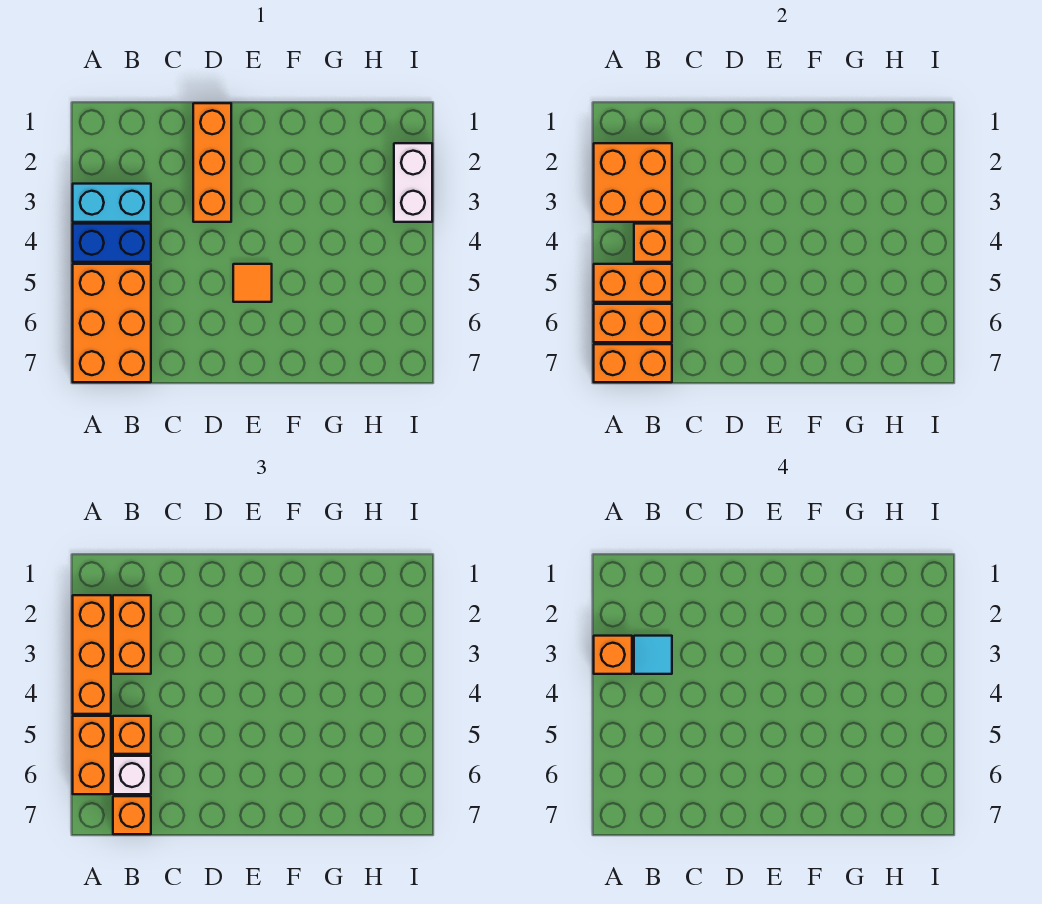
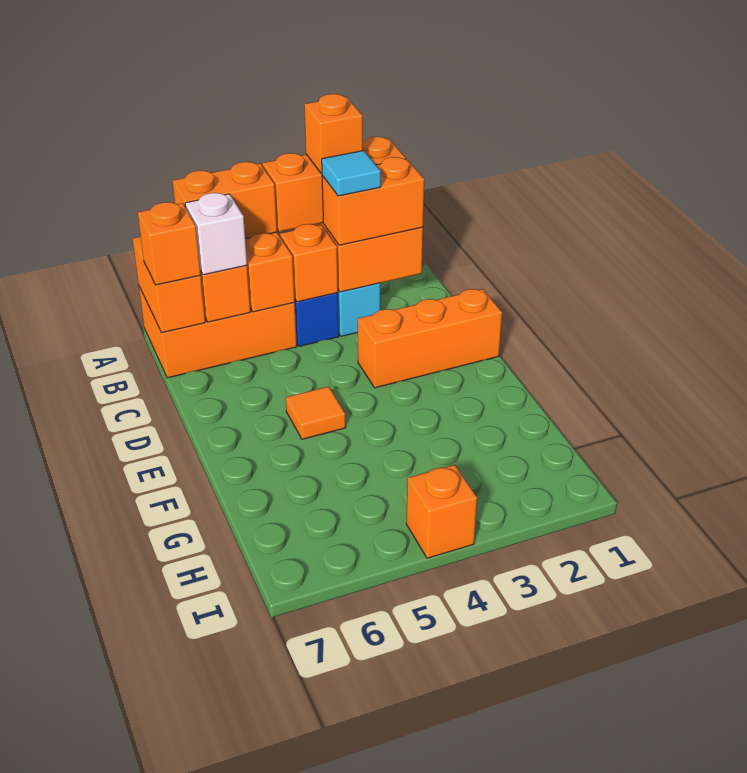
orange brick B5 level 3 -> orange brick I4 level 1
white brick I2:I3 level 1 -> none

